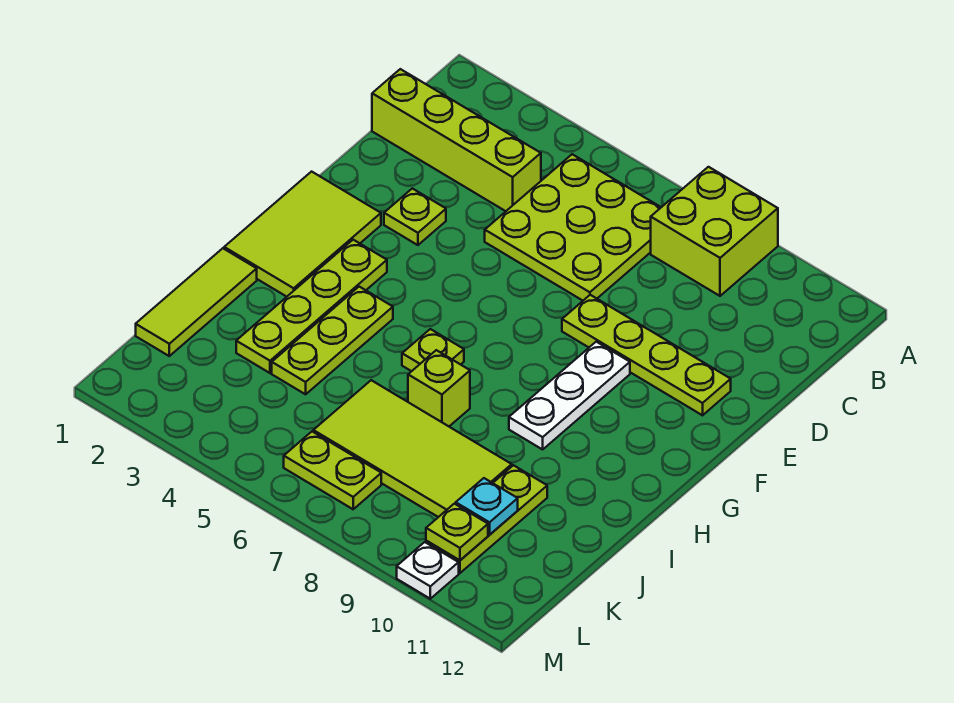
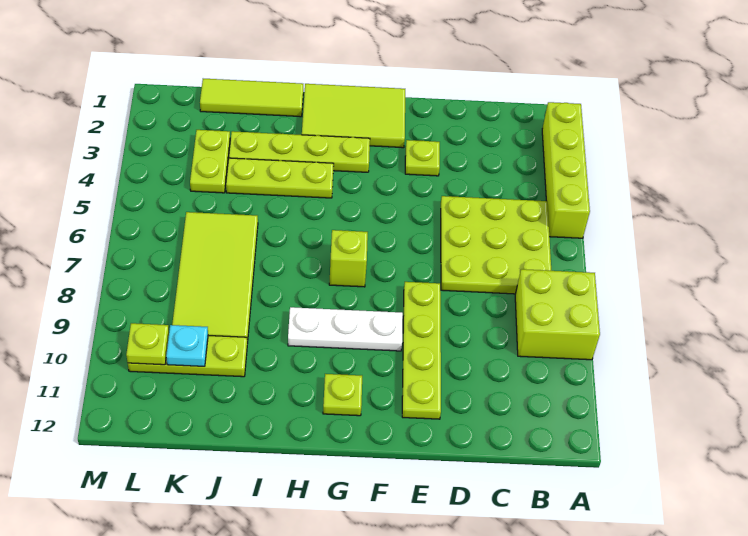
lime brick C1:C4 level 1 -> lime brick A2:A5 level 1
lime plate H6 level 1 -> lime plate G11 level 1
lime brick I7 level 1 -> lime brick G7 level 1
lime plate L6:L7 level 1 -> lime plate K3:K4 level 1
white plate M10 level 1 -> none

